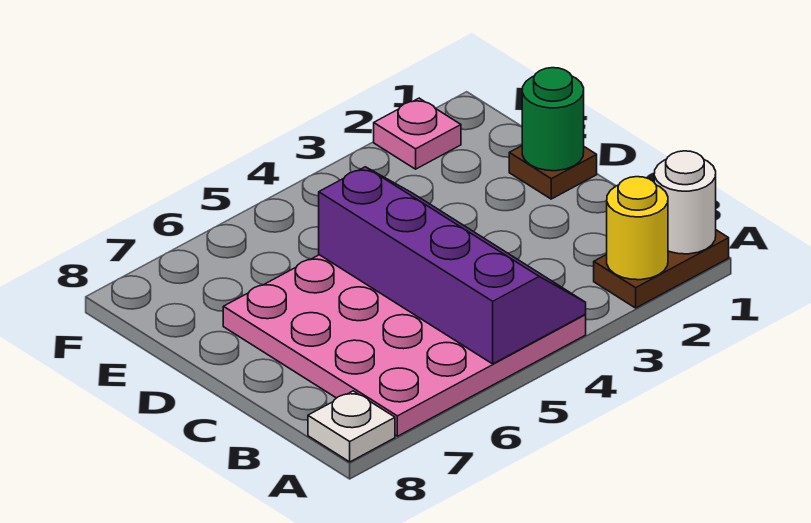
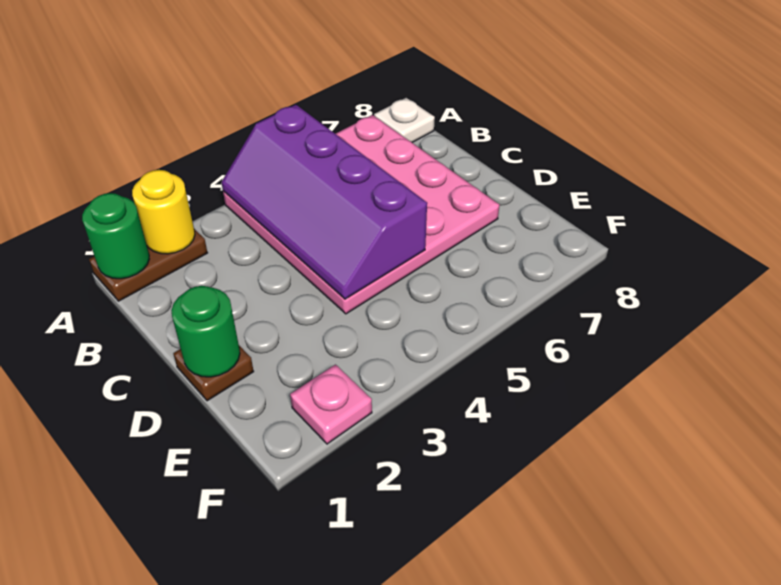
white round brick A1 level 2 -> green round brick A1 level 2

